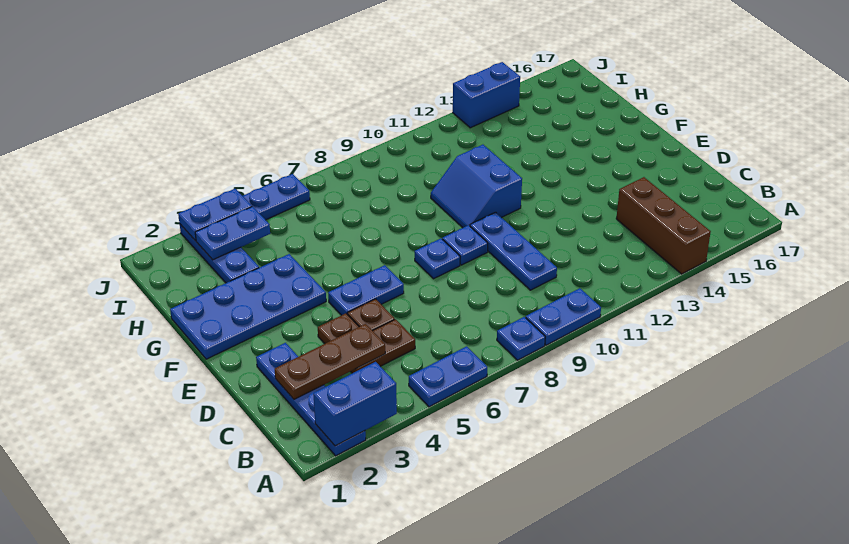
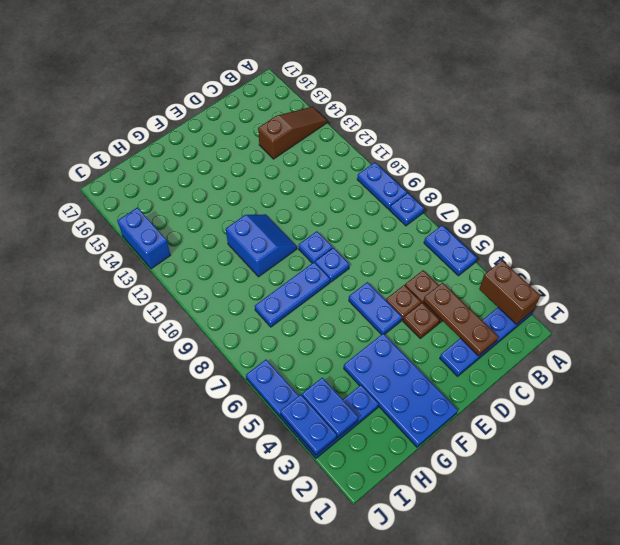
blue brick A2:A3 level 2 -> brown brick A2:A3 level 2
brown brick A14:C14 level 1 -> brown slope A14:C14 level 1 top C
blue plate C10:E10 level 1 -> blue plate F8:H8 level 1
blue slope F10:G11 level 1 top 11 -> blue slope F10:G11 level 1 top G

